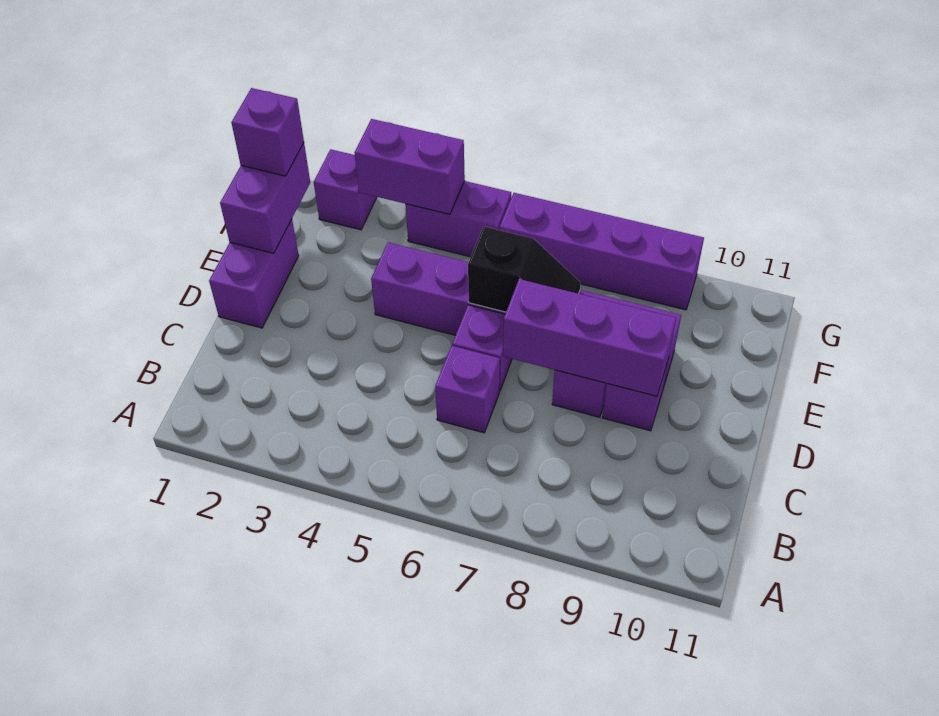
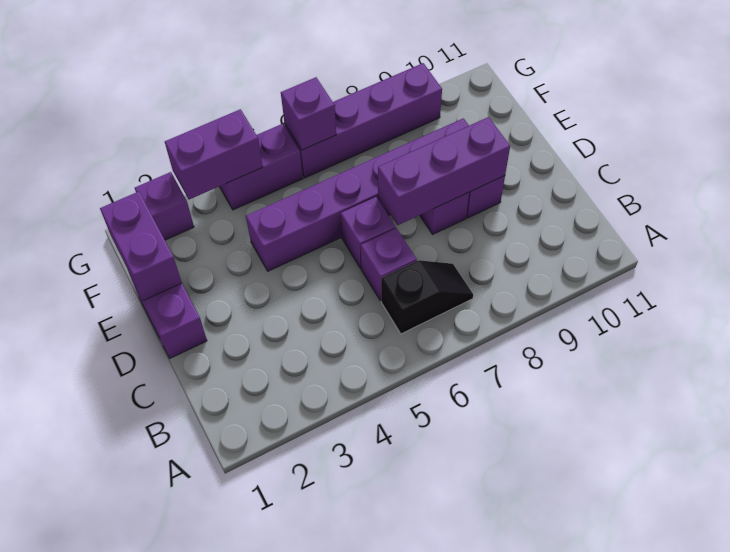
black slope E6:E7 level 2 top 6 -> black slope B6:B7 level 1 top 6
purple brick F1 level 3 -> purple brick G6 level 2

